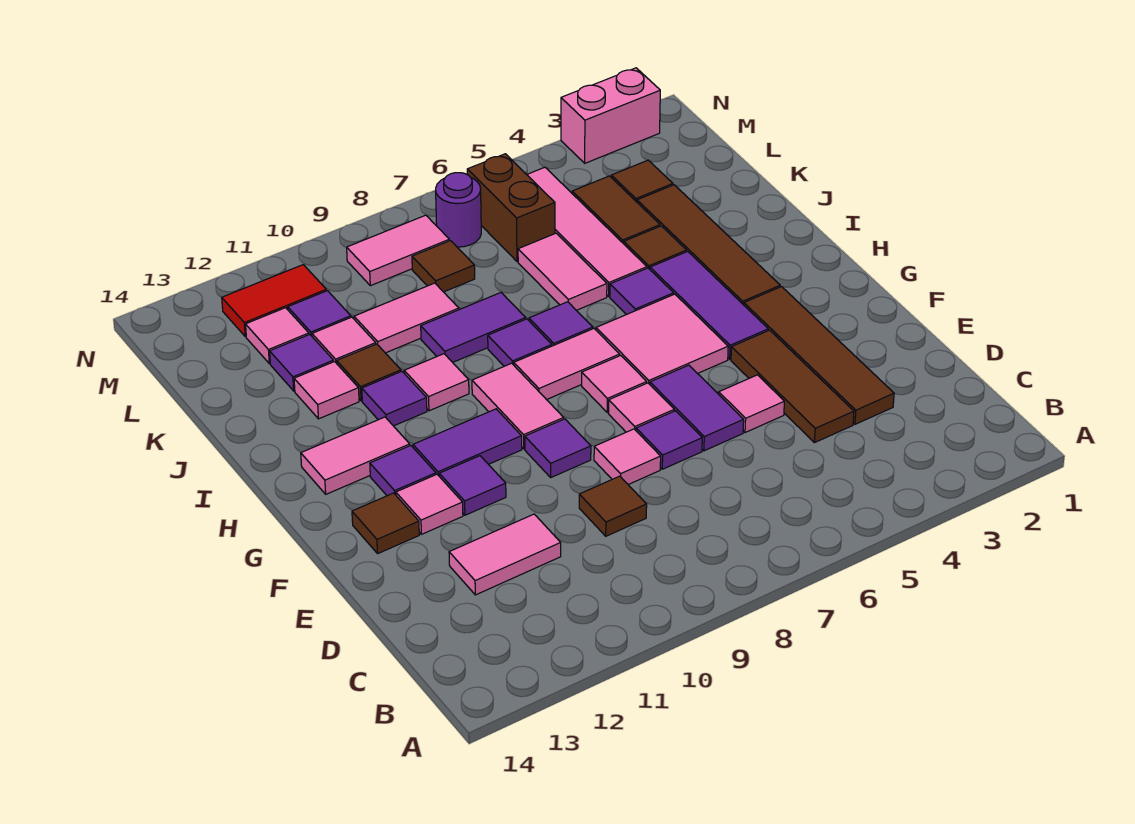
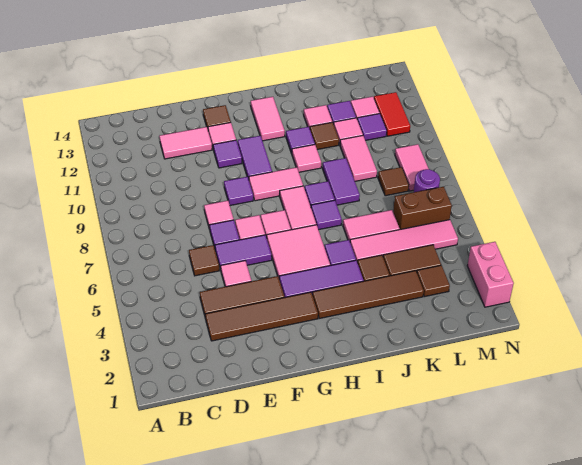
brown tile D9 level 1 -> brown tile D6 level 1
pink tile D11:D12 level 1 -> pink tile D12:E12 level 1
purple tile G12 level 1 -> none

